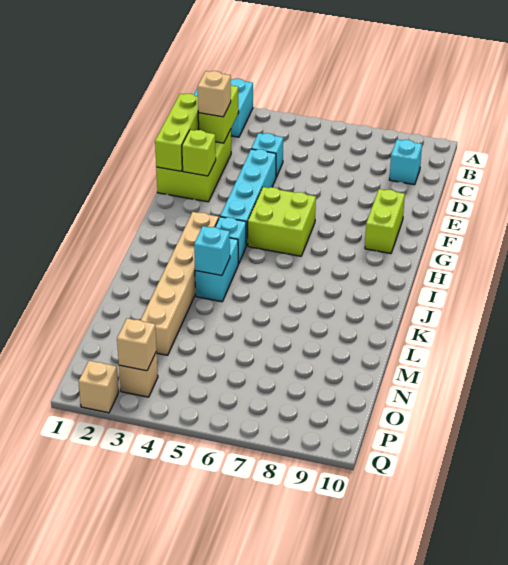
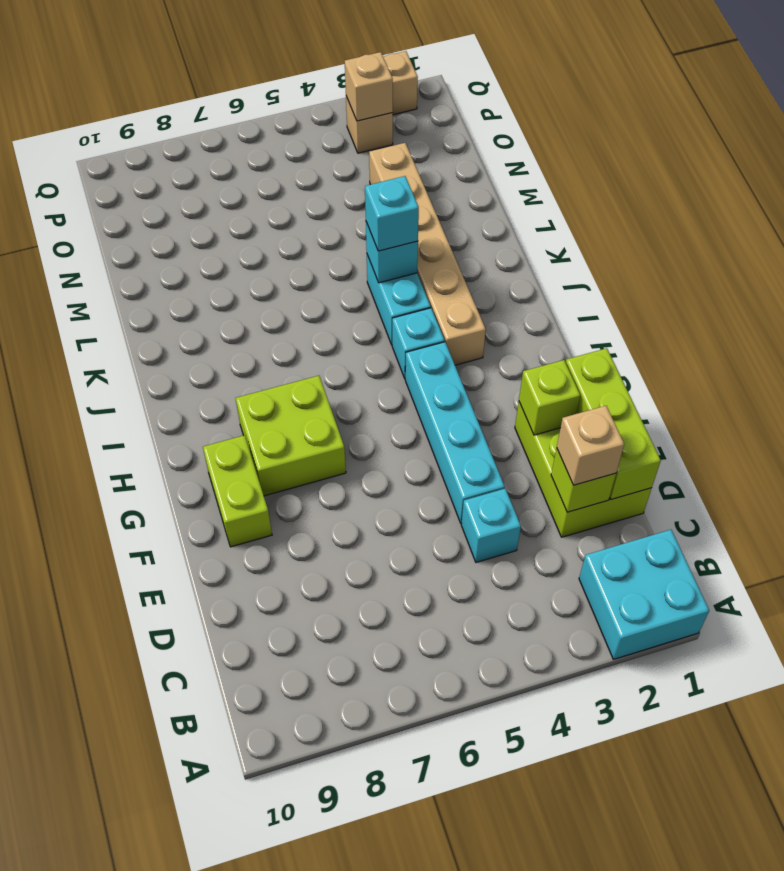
lime brick C2:D2 level 2 -> lime brick D2 level 2
cyan brick C9 level 1 -> cyan brick K4 level 3
lime brick G5:H6 level 1 -> lime brick G7:H8 level 1

